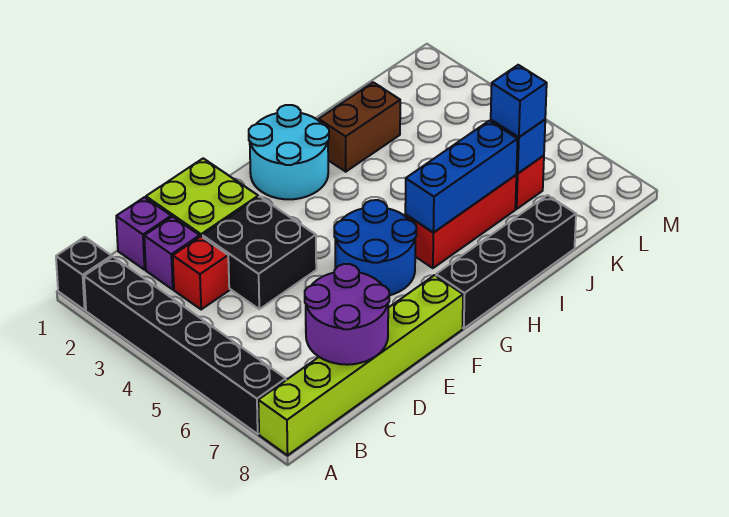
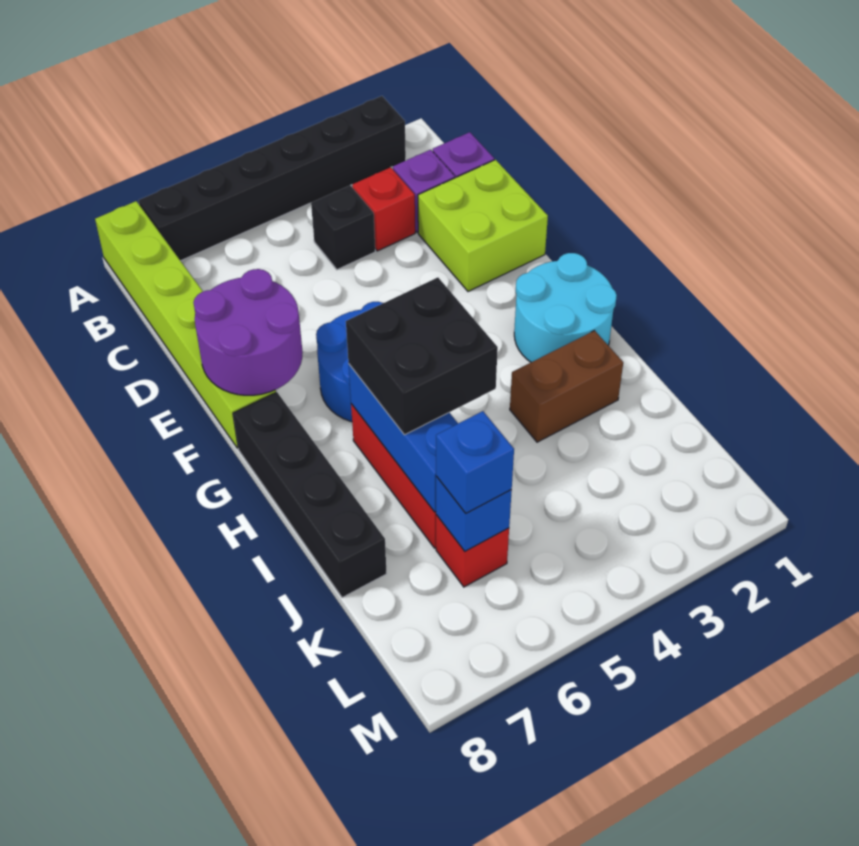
black brick A1 level 1 -> black brick C4 level 1
purple round brick C7:D8 level 2 -> purple round brick E7:F8 level 2
black brick D3:E4 level 1 -> black brick H5:I6 level 3
brown brick I2:J2 level 1 -> brown brick I2:I3 level 1

